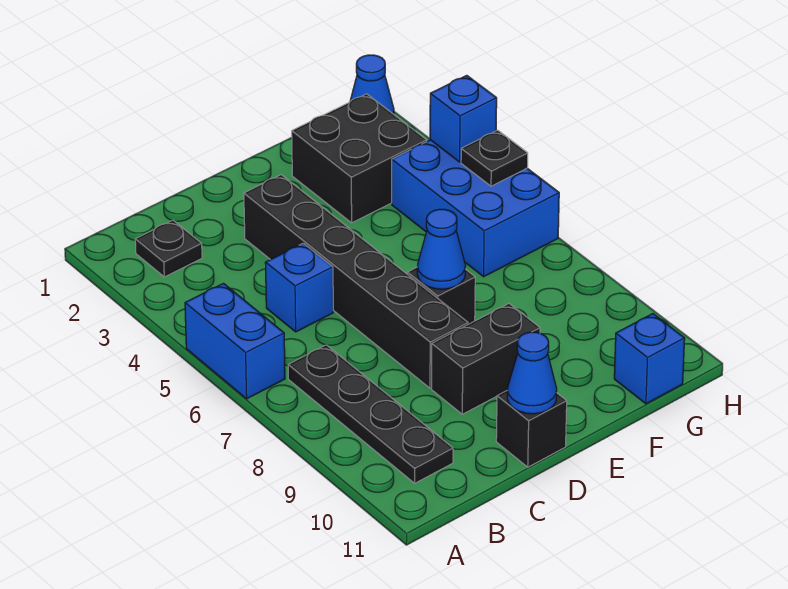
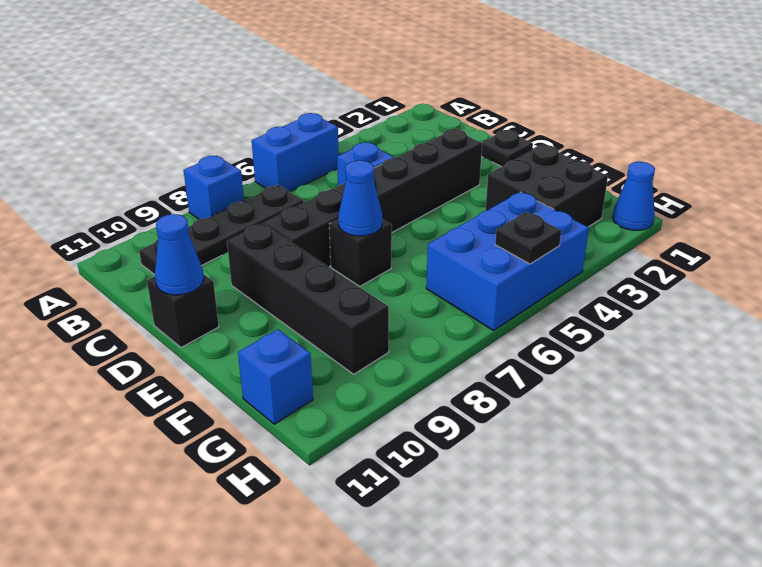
black plate B2 level 1 -> black plate D1 level 1
black brick D9:E9 level 1 -> black brick D9:G9 level 1
blue brick H4 level 2 -> blue brick A8 level 1

